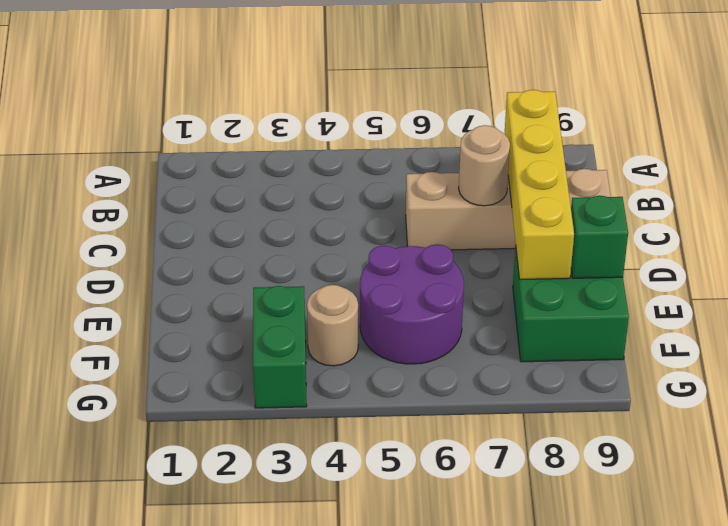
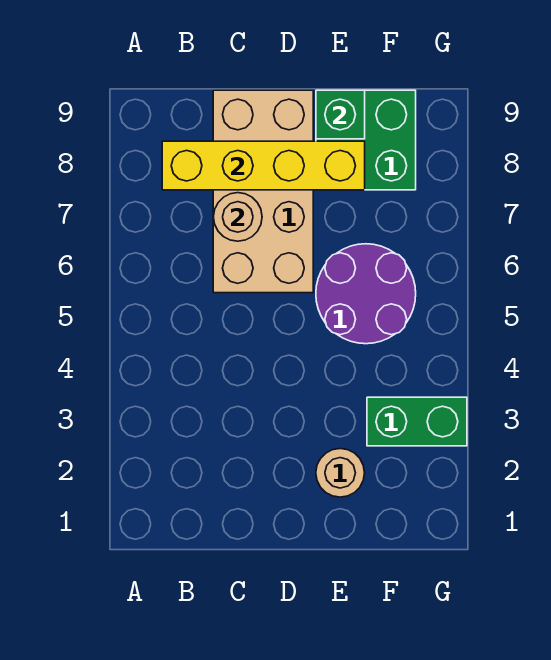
tan brick C6:C9 level 1 -> tan brick C6:D9 level 1
tan round brick F4 level 1 -> tan round brick E2 level 1

